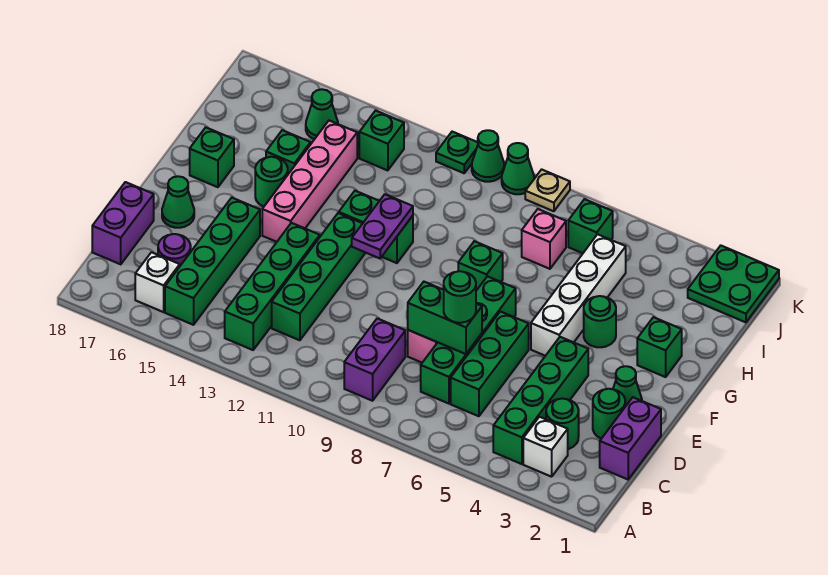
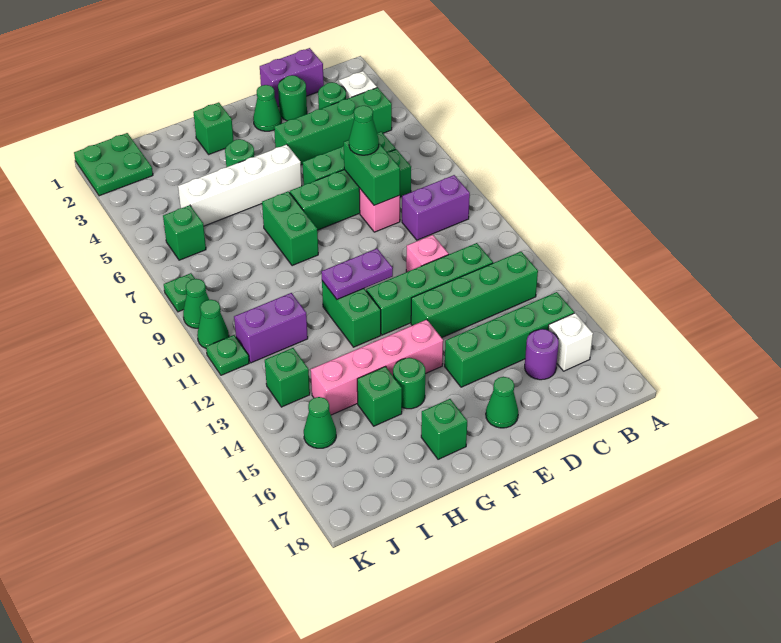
purple brick C18:D18 level 1 -> purple brick I11:J11 level 1
green round brick D7 level 3 -> green cone D7 level 3
green brick G8 level 1 -> green brick G7:G8 level 1
pink brick I7 level 1 -> pink brick D11 level 1
tan plate K8 level 1 -> green plate K8 level 1

